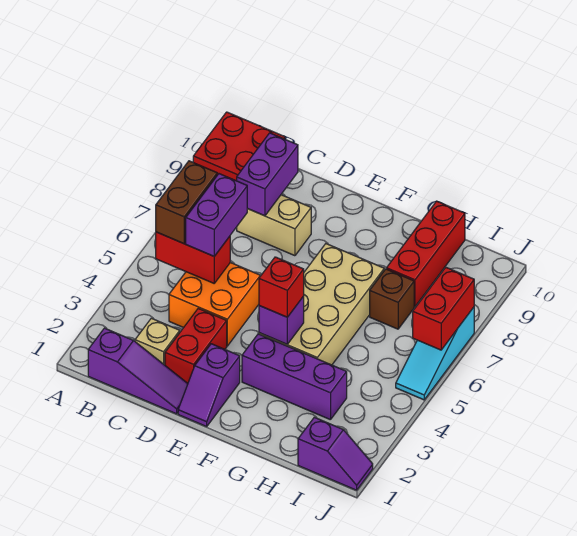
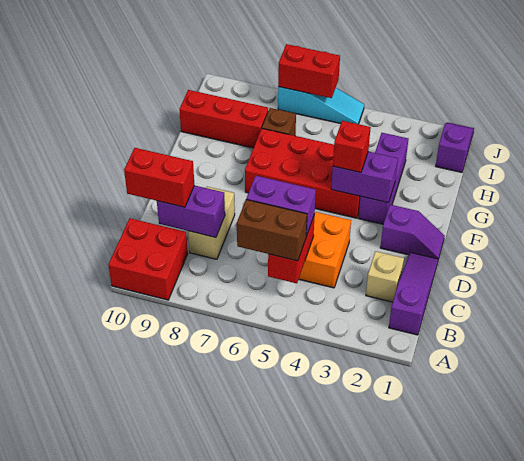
red brick D2:D3 level 1 -> red brick C9:C10 level 3
tan brick F4:G7 level 1 -> red brick F4:G7 level 1
purple brick F4 level 2 -> purple brick F3:F4 level 2

